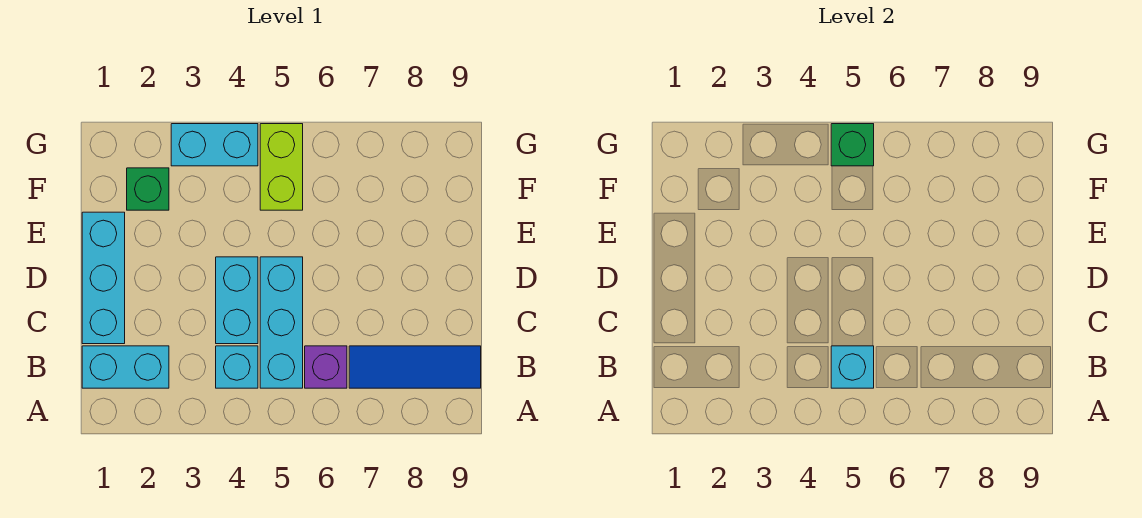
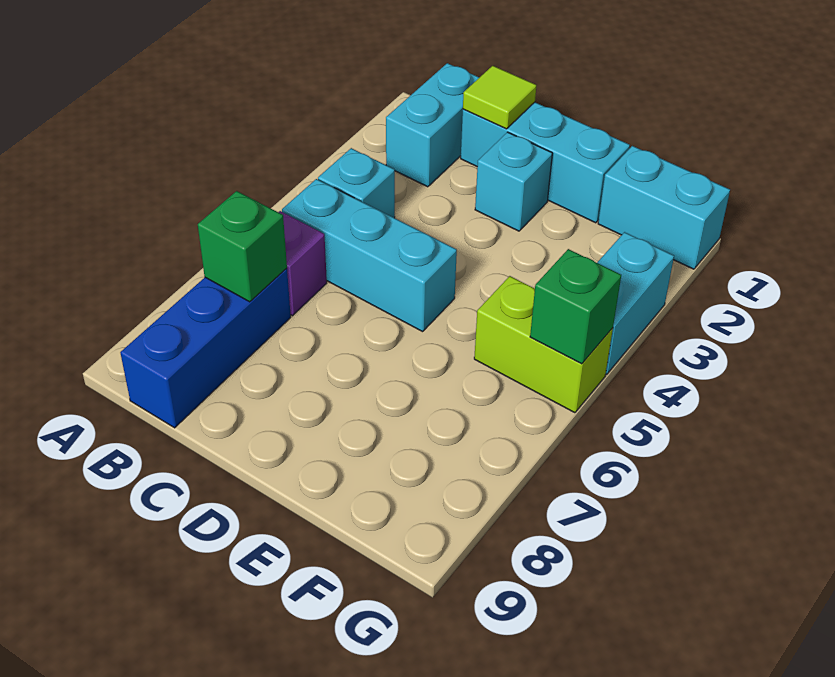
cyan brick B5 level 2 -> cyan brick D2 level 1
blue tile B7:B9 level 1 -> blue brick B7:B9 level 1
none -> lime tile C1 level 2
cyan brick C4:D4 level 1 -> cyan brick F1:G1 level 1
green brick F2 level 1 -> green brick B7 level 2

